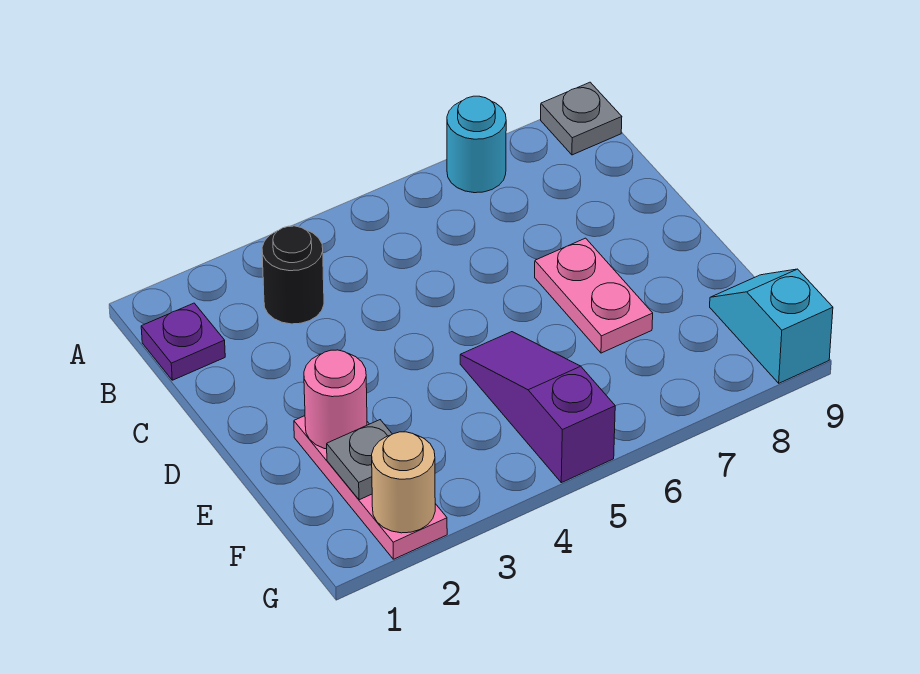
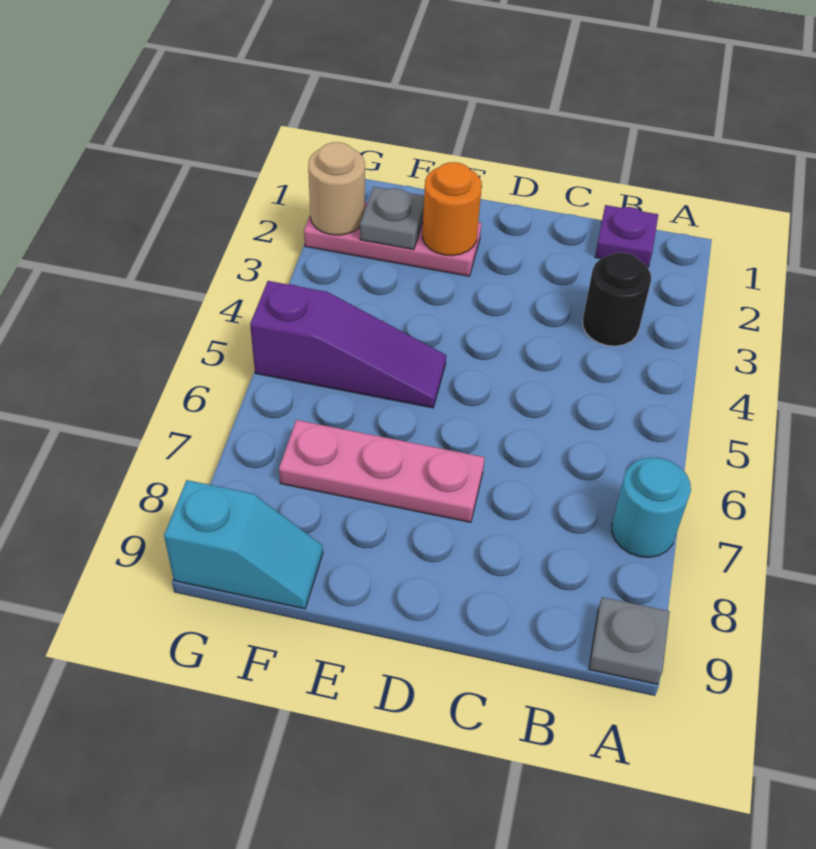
pink plate D7:E7 level 1 -> pink plate D7:F7 level 1
pink round brick E2 level 2 -> orange round brick E2 level 2

